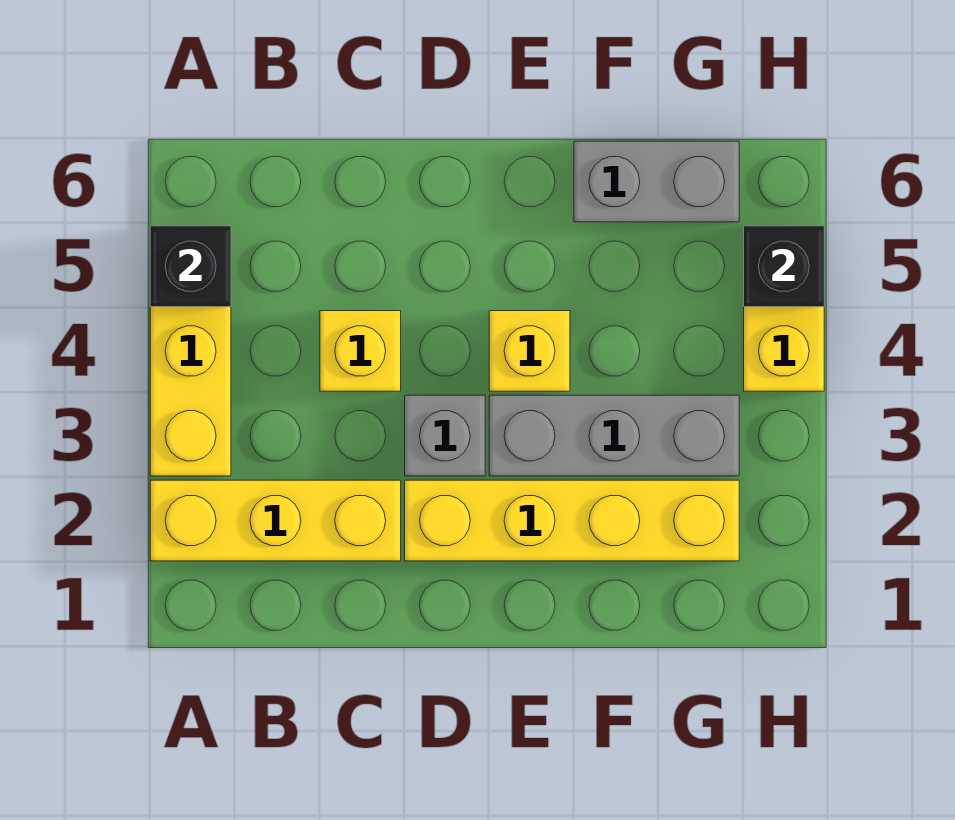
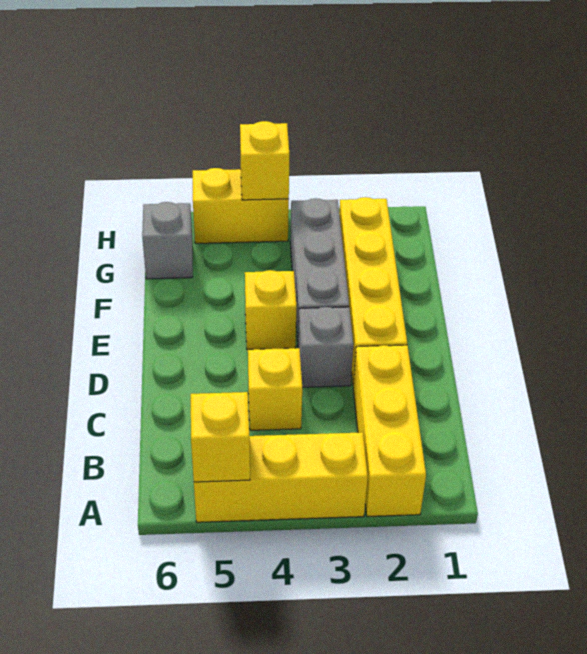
black brick A5 level 2 -> yellow brick A5 level 2
grey brick F6:G6 level 1 -> grey brick G6 level 1
none -> yellow brick H4 level 2
black brick H5 level 2 -> none

